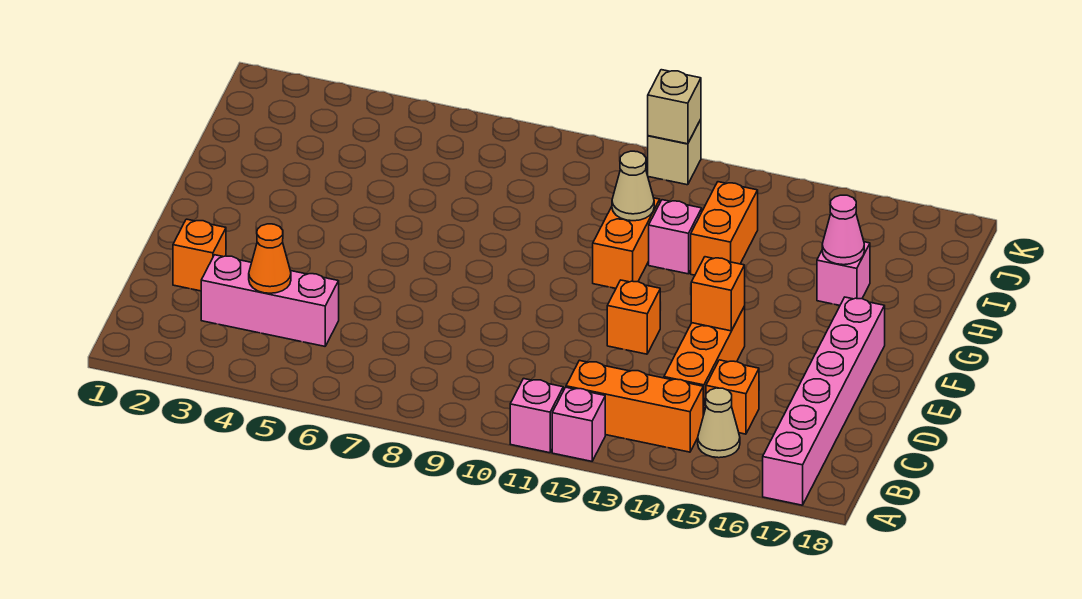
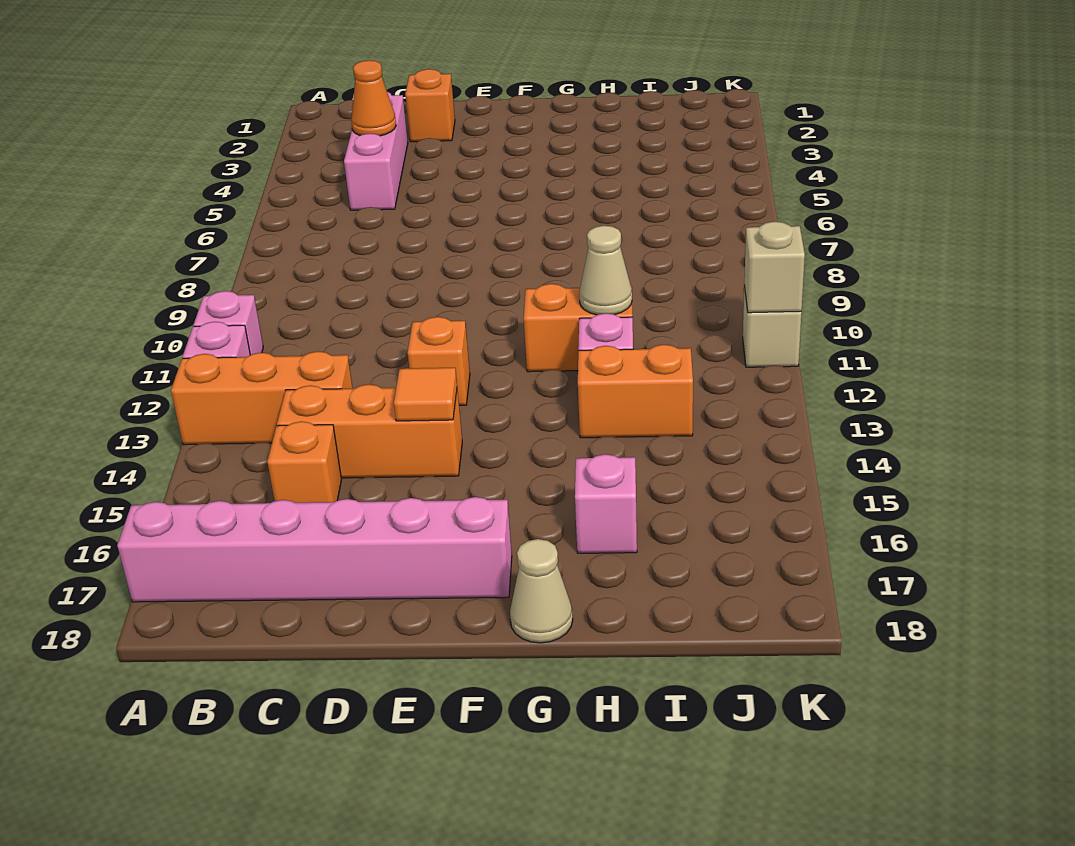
orange brick B12:B14 level 1 -> orange brick A13:C13 level 1
tan cone B15 level 1 -> tan cone G18 level 1
orange brick E14 level 2 -> orange tile E14 level 2
pink cone H16 level 2 -> none

